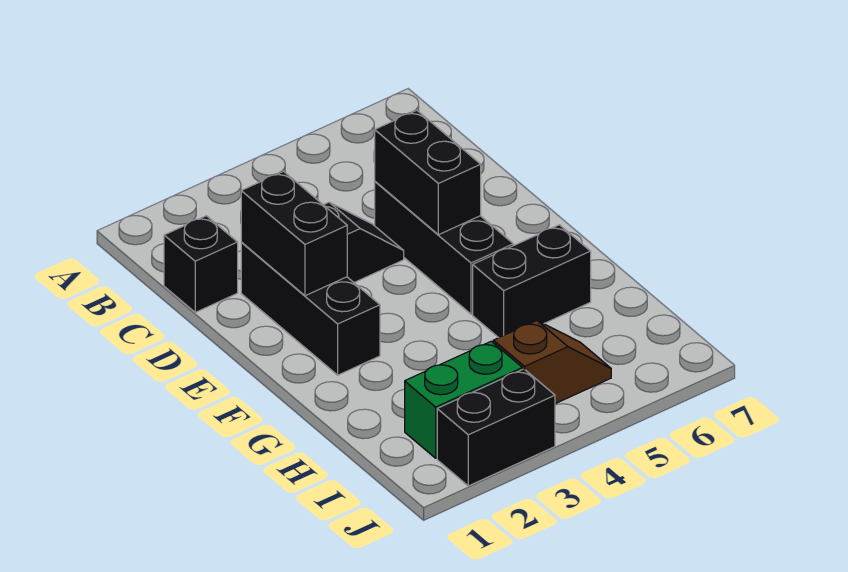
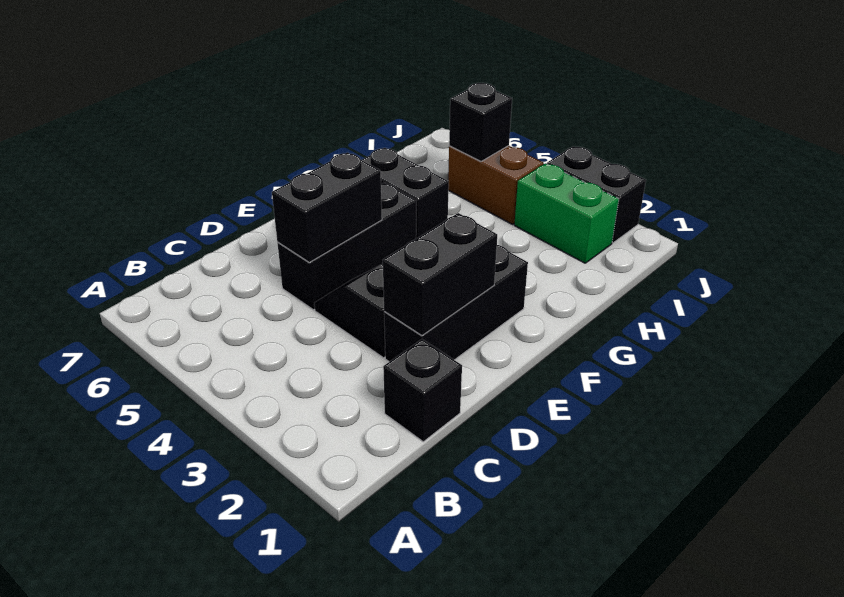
brown slope I4:I5 level 1 top 4 -> brown brick I4:I5 level 1
none -> black brick I5 level 2

